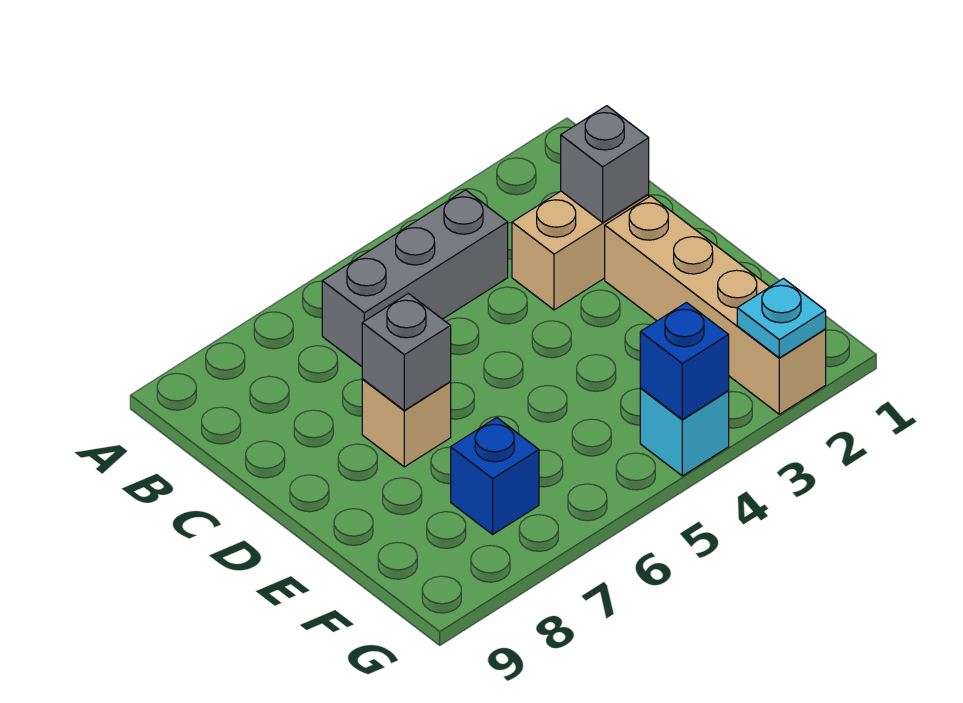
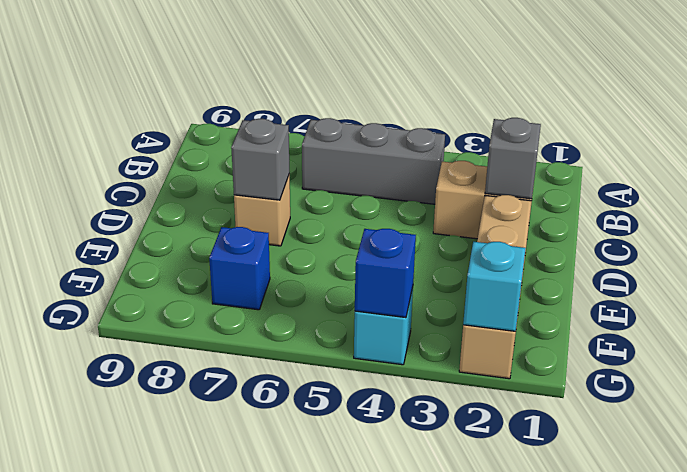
cyan plate G2 level 2 -> cyan brick G2 level 2

